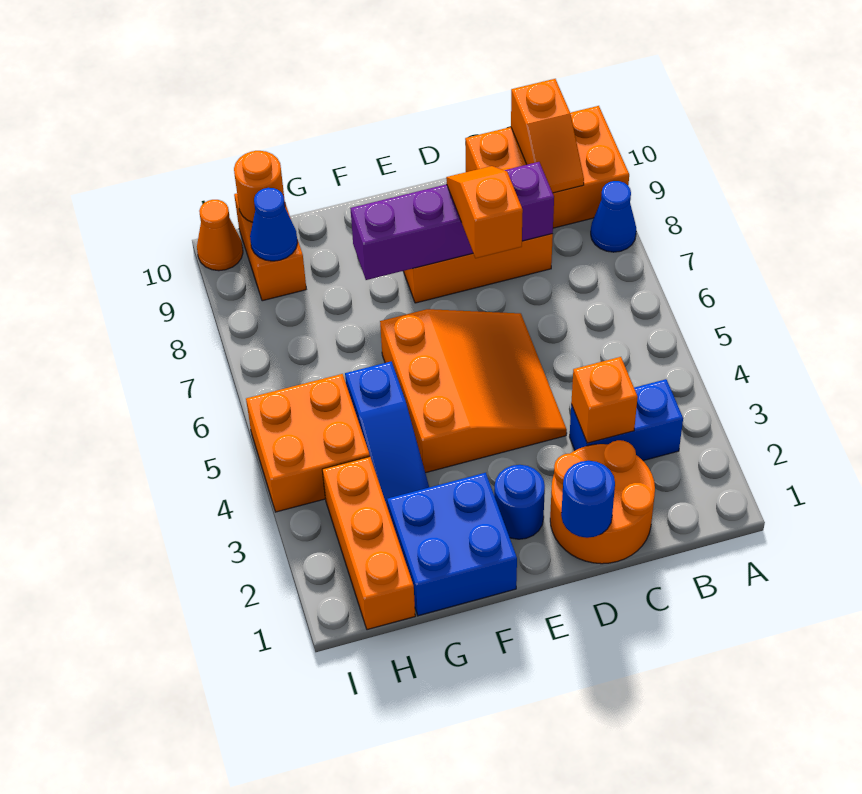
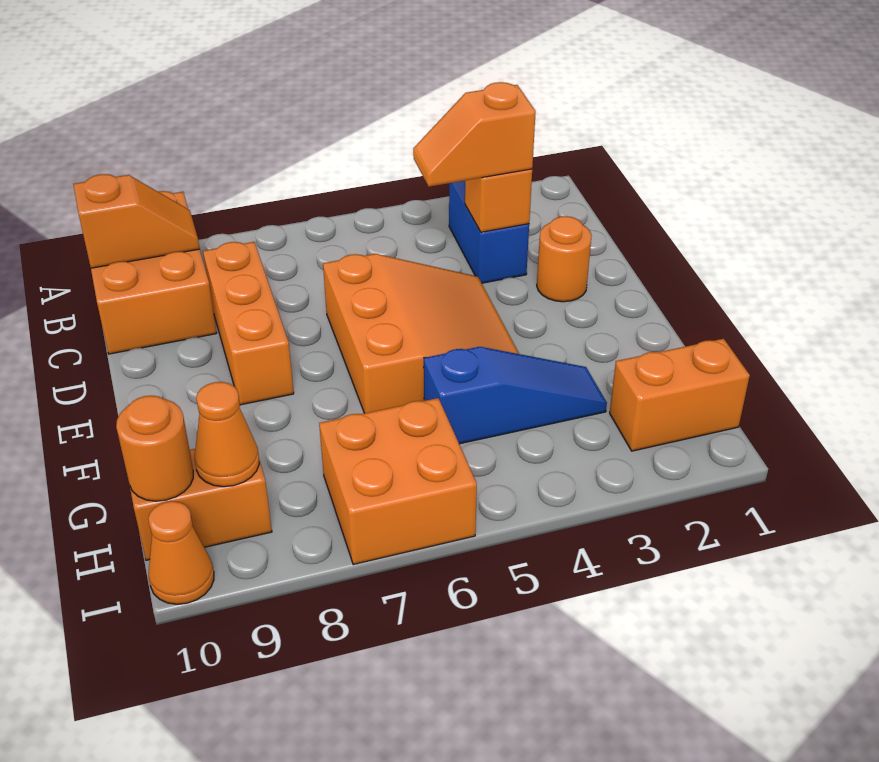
blue cone A8 level 1 -> none
orange round brick C1:D2 level 1 -> orange round brick D2 level 1
purple brick C8:F8 level 2 -> none
blue round brick D1 level 2 -> none
orange slope D4:F6 level 1 top F -> orange slope D4:F6 level 1 top 6
orange slope D7:D8 level 3 top 7 -> orange slope C3:C4 level 3 top 3
blue round brick E2 level 1 -> none
blue brick F1:G2 level 1 -> none
orange brick H1:H3 level 1 -> orange brick H1:H2 level 1
orange brick H4:I5 level 1 -> orange brick H6:I7 level 1
blue cone H9 level 2 -> orange cone H9 level 2

